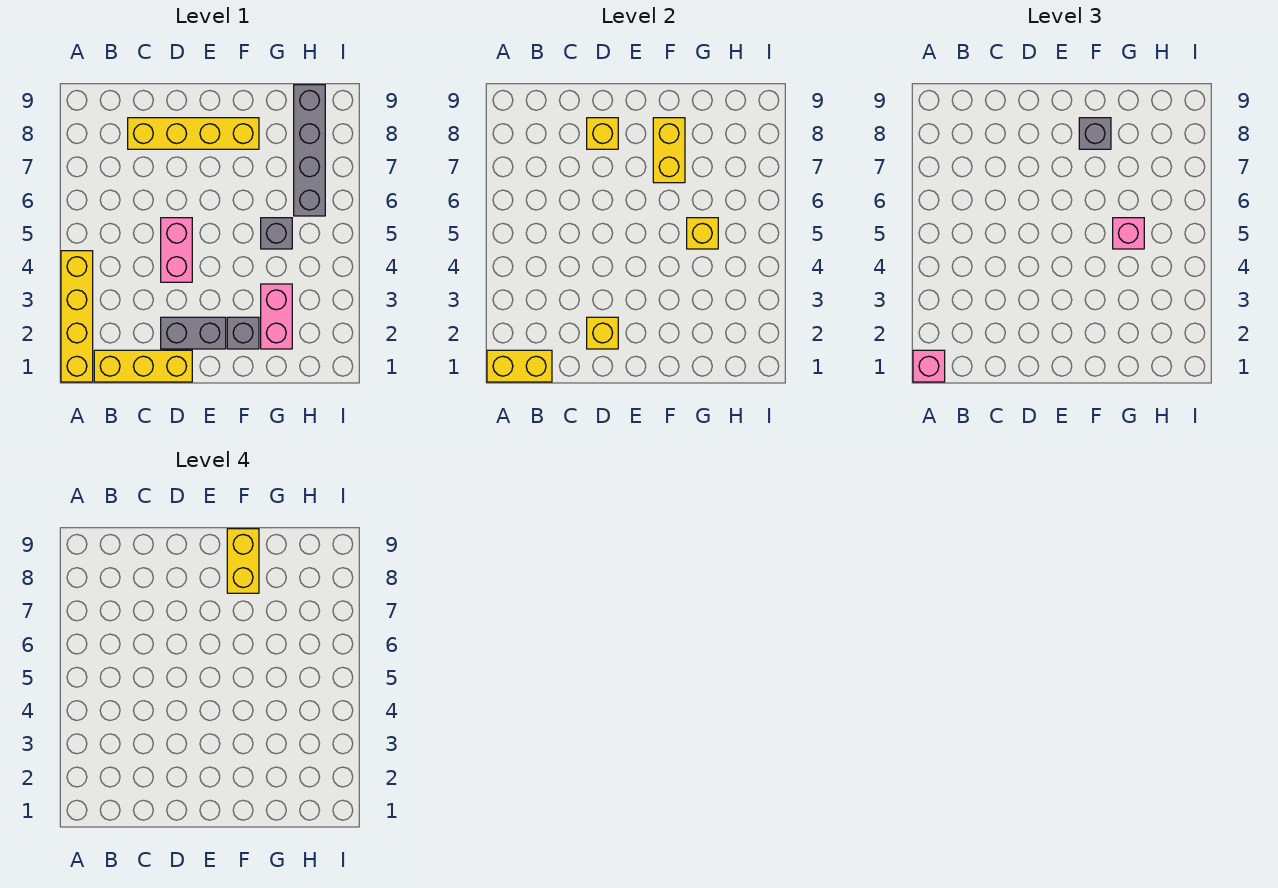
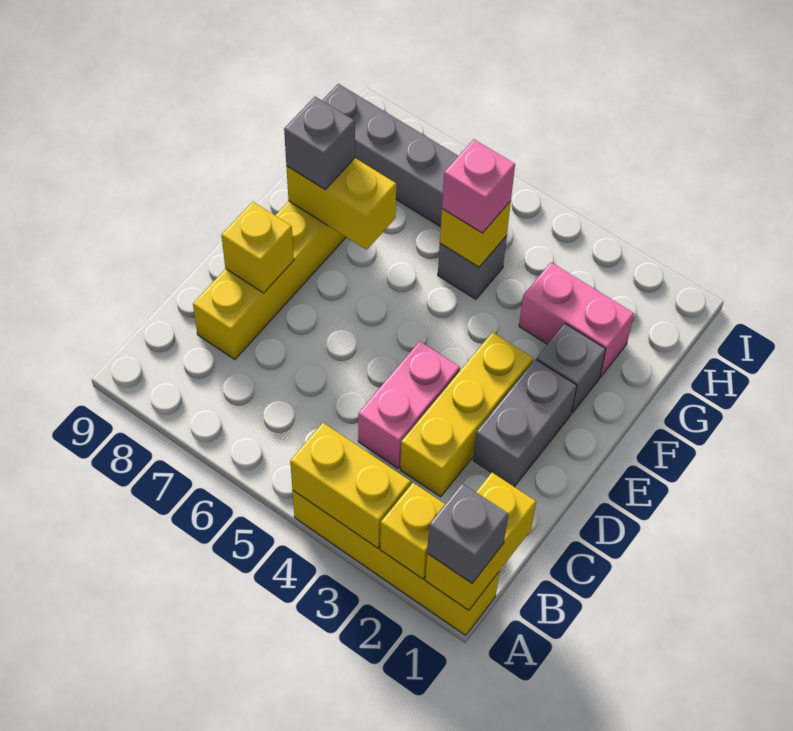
pink brick A1 level 3 -> grey brick A1 level 3
yellow brick B1:D1 level 1 -> yellow brick C3:E3 level 1
yellow brick D2 level 2 -> yellow brick A2 level 2
pink brick D4:D5 level 1 -> pink brick C4:D4 level 1
yellow brick F8:F9 level 4 -> yellow brick A3:A4 level 2

